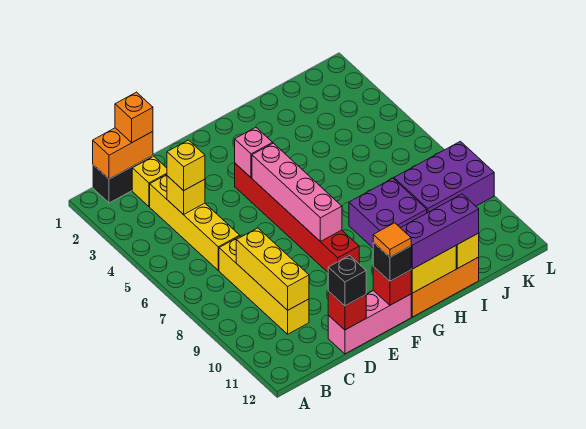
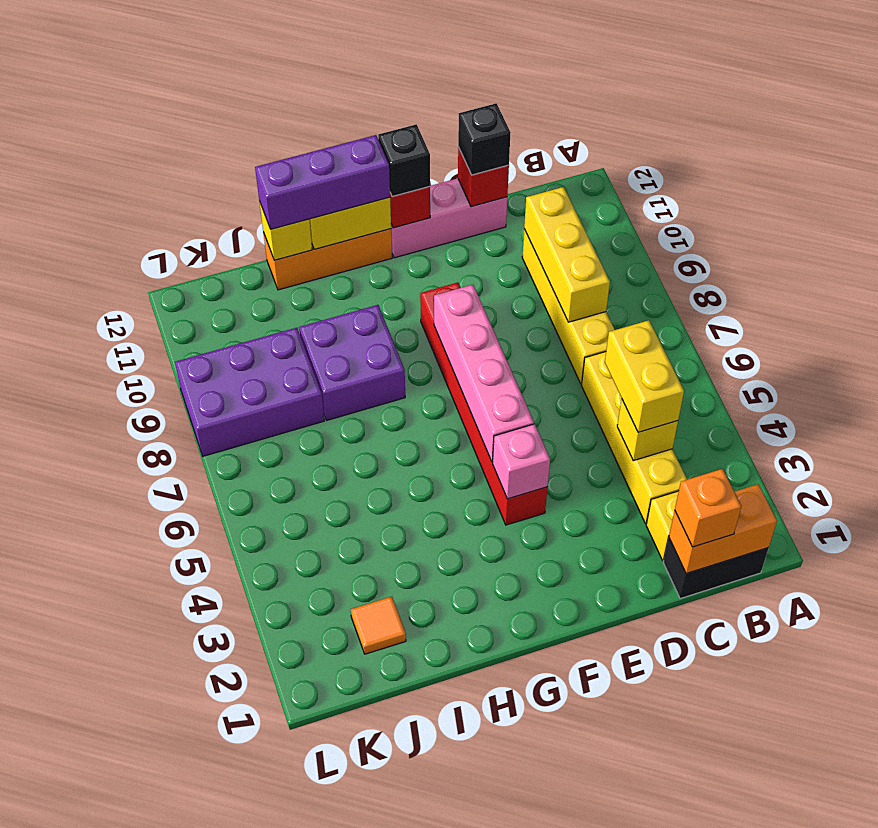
yellow brick C4 level 3 -> yellow brick C4:C5 level 3
orange tile F12 level 4 -> orange tile J2 level 1

